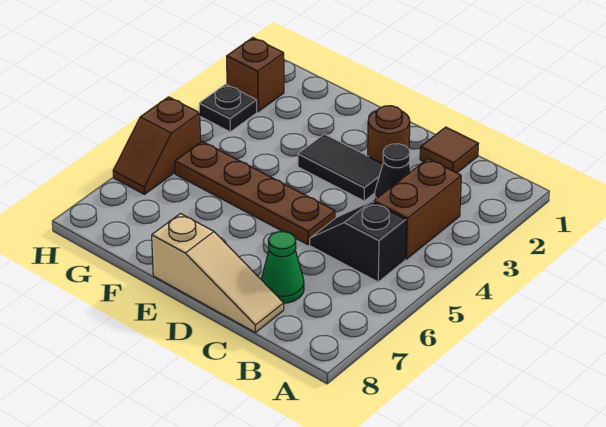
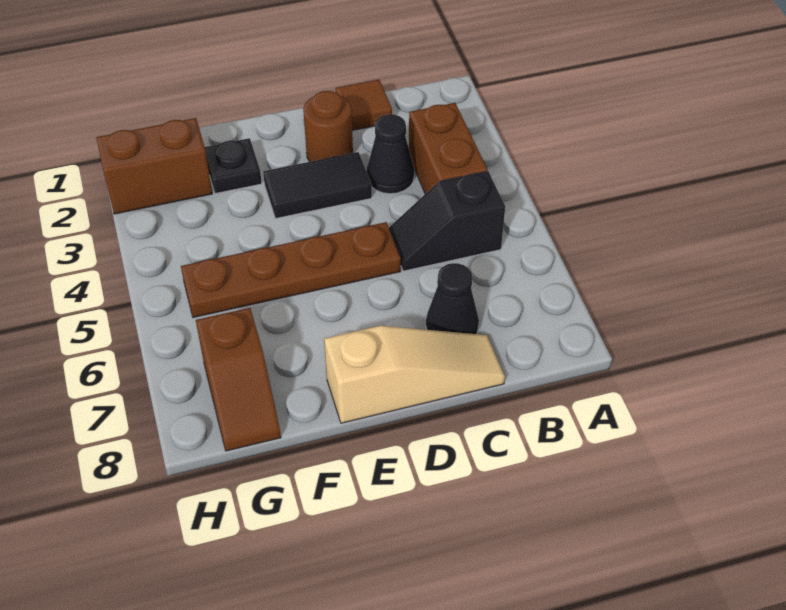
green cone C7 level 1 -> black cone C7 level 1
brown brick H2 level 1 -> brown brick G2:H2 level 1
black plate H3 level 1 -> black plate F2 level 1
brown slope H5:H6 level 1 top 5 -> brown slope G7:G8 level 1 top 7

